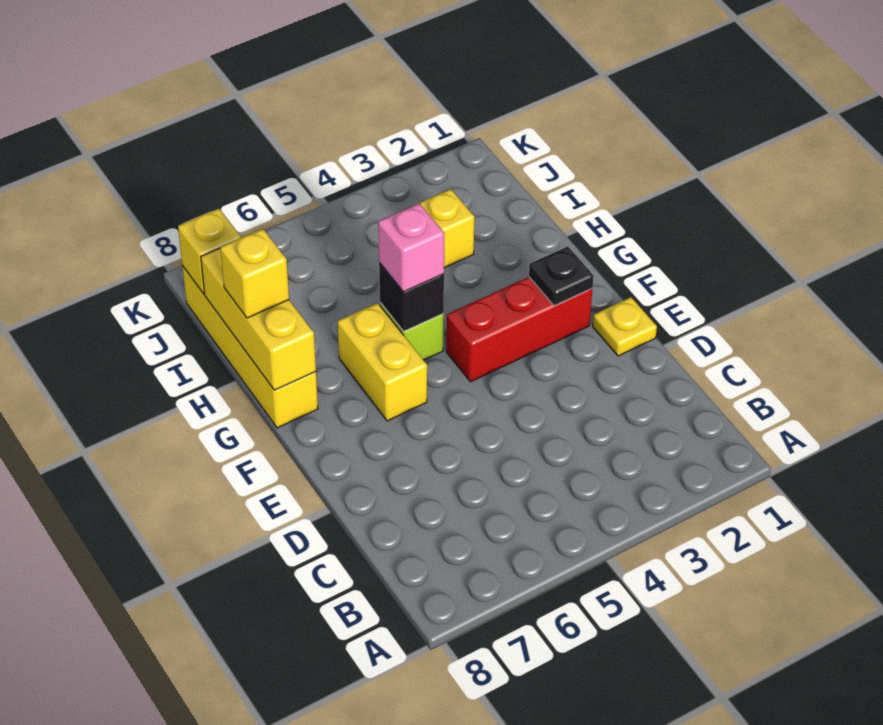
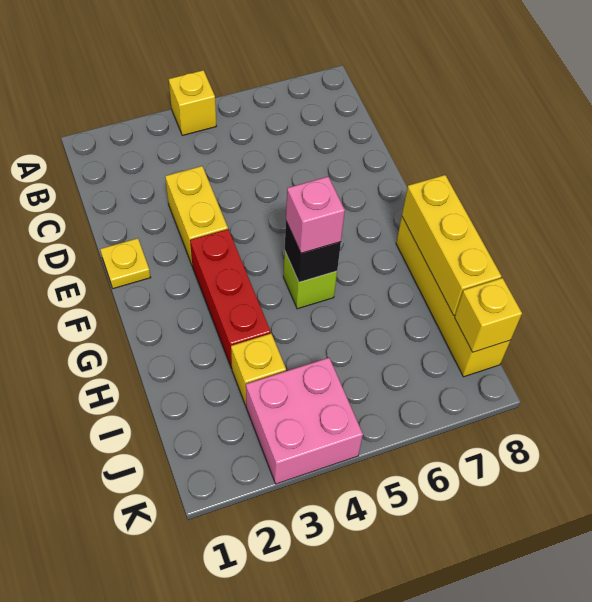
red brick F2:F4 level 1 -> red brick F3:H3 level 1
black plate F2 level 2 -> none
yellow brick F6:G6 level 1 -> yellow brick D3:E3 level 1
yellow brick H8 level 3 -> yellow brick A4 level 1
none -> pink brick J3:K4 level 1

